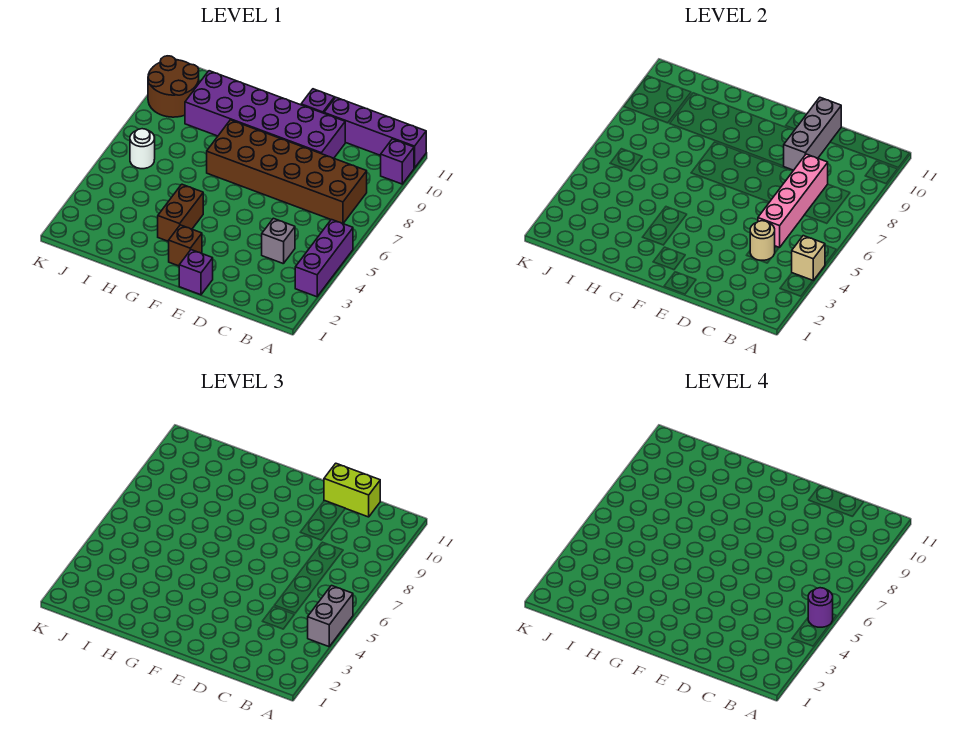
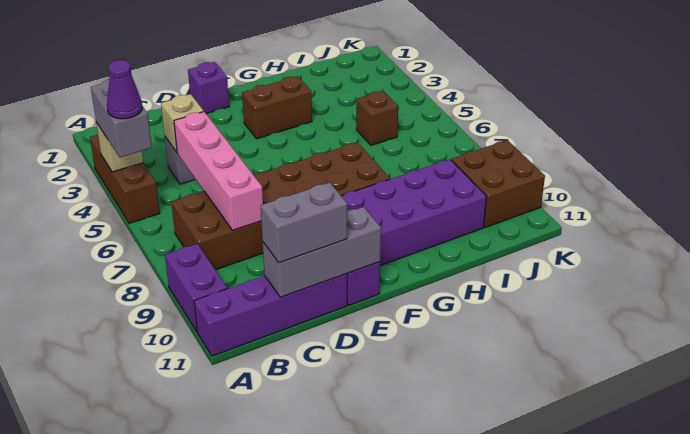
purple brick A3:A5 level 1 -> brown brick A3:A5 level 1
purple round brick A5 level 4 -> purple cone A5 level 4
purple brick A10 level 1 -> purple brick A9:A10 level 1
tan round brick C4 level 2 -> tan brick C4 level 2
lime brick C11:D11 level 3 -> grey brick C11:D11 level 3
grey brick D9:D11 level 2 -> grey brick C11:E11 level 2
brown brick F2 level 1 -> brown brick I5 level 1
brown brick G3:G4 level 1 -> brown brick F3:G3 level 1
white round brick J6 level 1 -> none
brown round brick J9:K10 level 1 -> brown brick J9:K10 level 1

